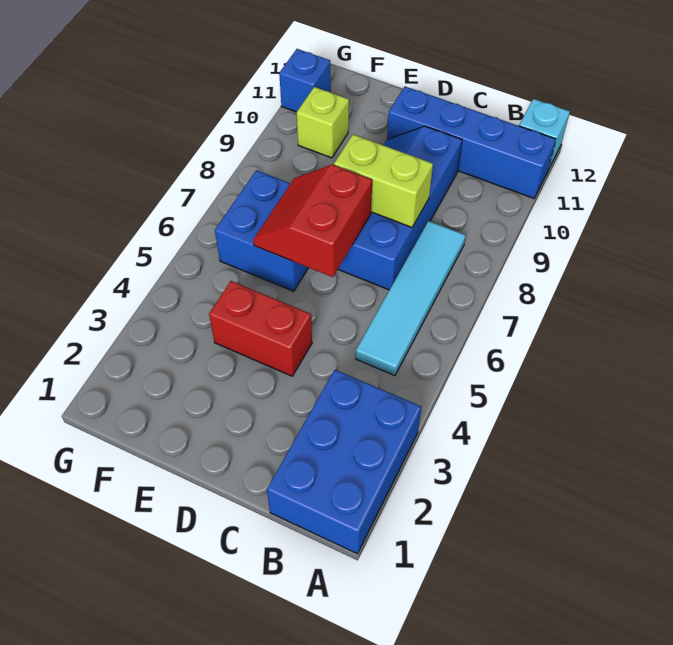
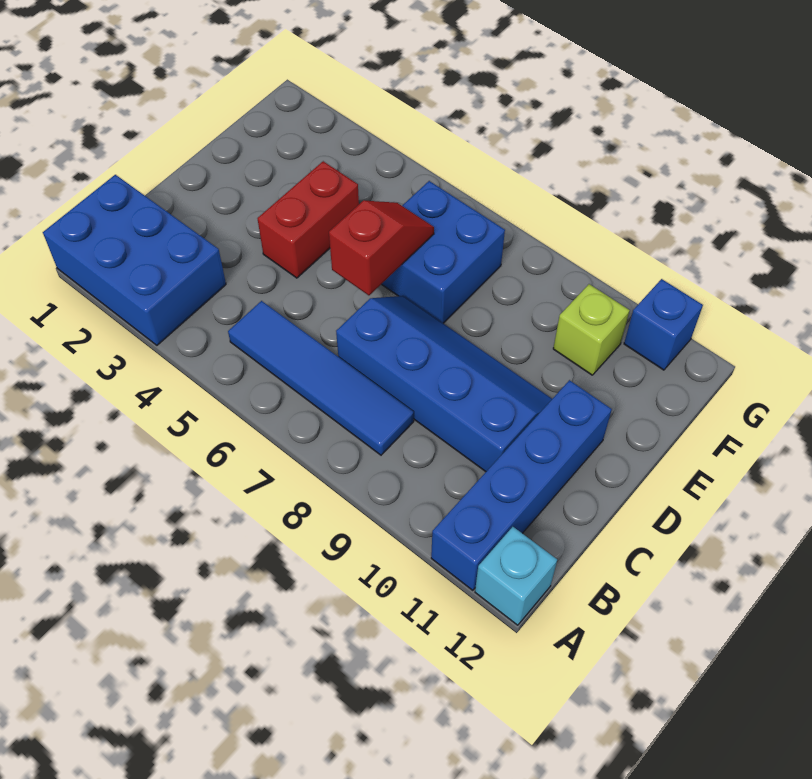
cyan tile B5:B8 level 1 -> blue tile B5:B8 level 1
lime brick C8:D8 level 2 -> none
red slope D6:E7 level 2 top D -> red slope D6:E6 level 2 top D

